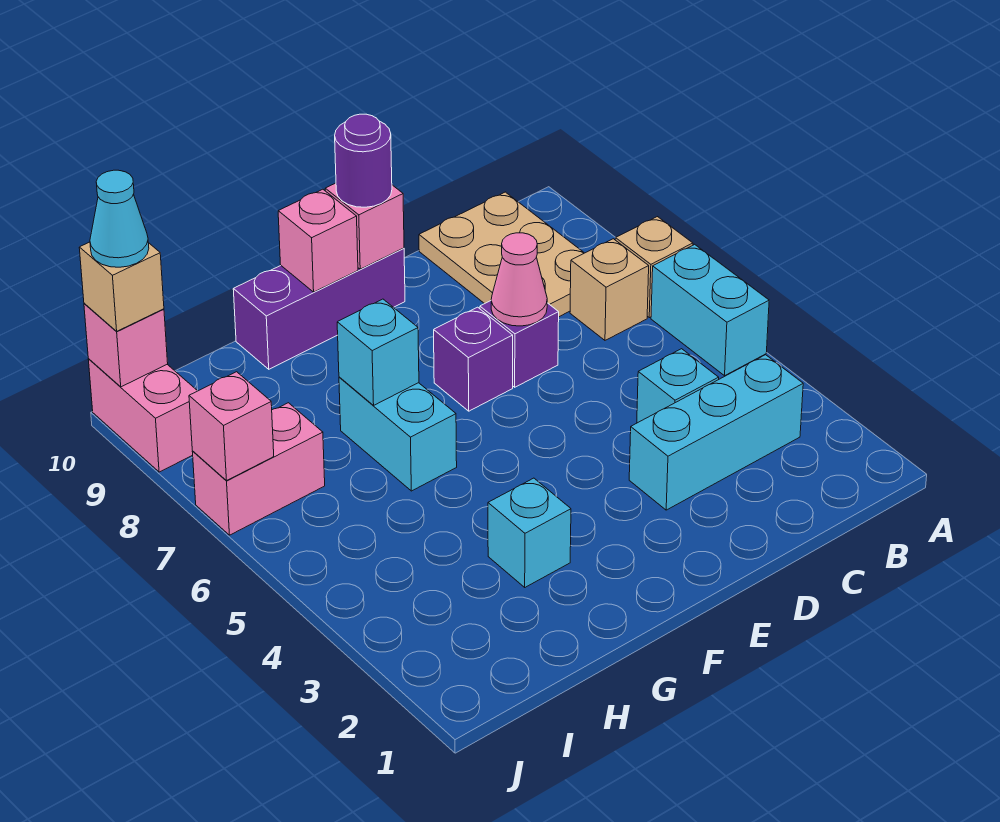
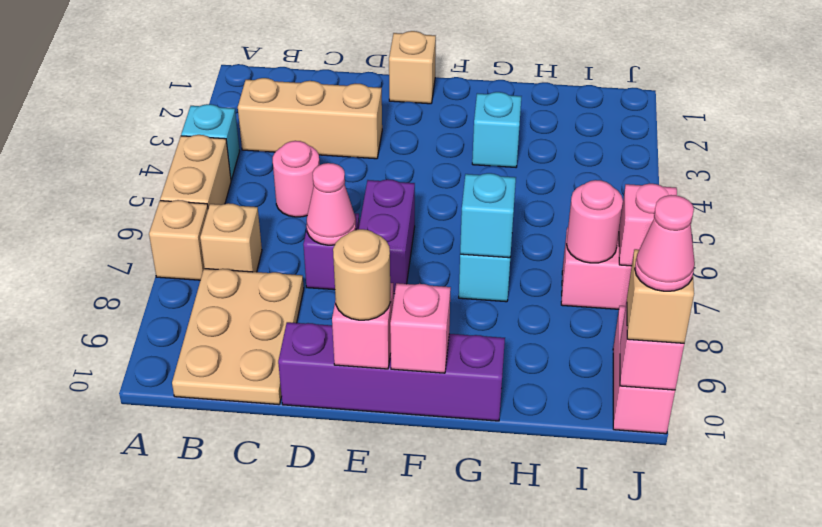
cyan brick A5:A6 level 1 -> tan brick A5:A6 level 1
cyan brick B3:D3 level 1 -> tan brick B3:D3 level 1
cyan brick C4 level 1 -> cyan brick A4 level 1
none -> pink round brick C5 level 1
none -> tan brick E1 level 1
purple brick E7 level 1 -> purple brick E6:E7 level 1
purple brick E10:G10 level 1 -> purple brick D10:G10 level 1
purple round brick E10 level 3 -> tan round brick E10 level 3
none -> pink round brick I7 level 2
cyan cone J10 level 4 -> pink cone J10 level 4

